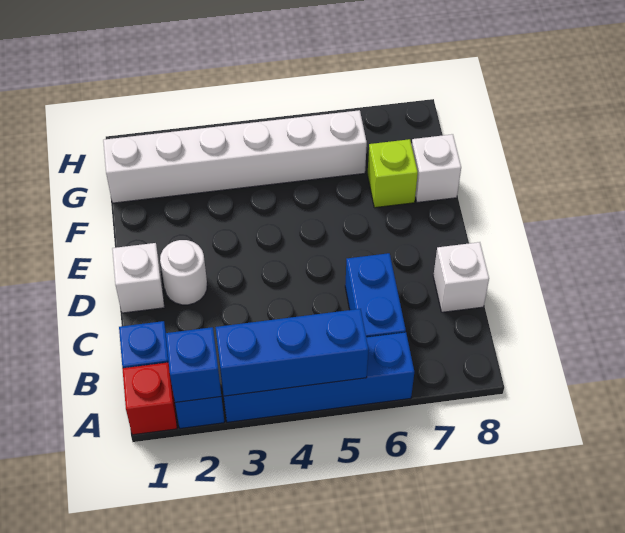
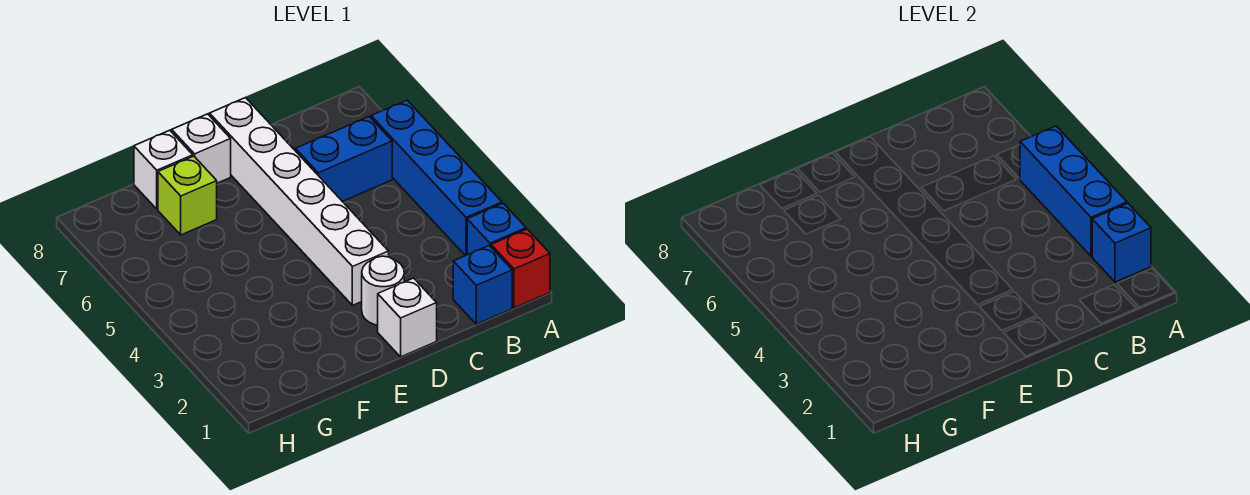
white brick C8 level 1 -> white brick E8 level 1
white brick G1:G6 level 1 -> white brick D3:D8 level 1

